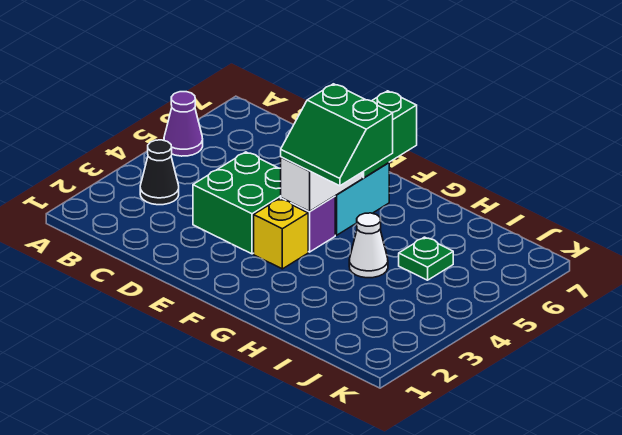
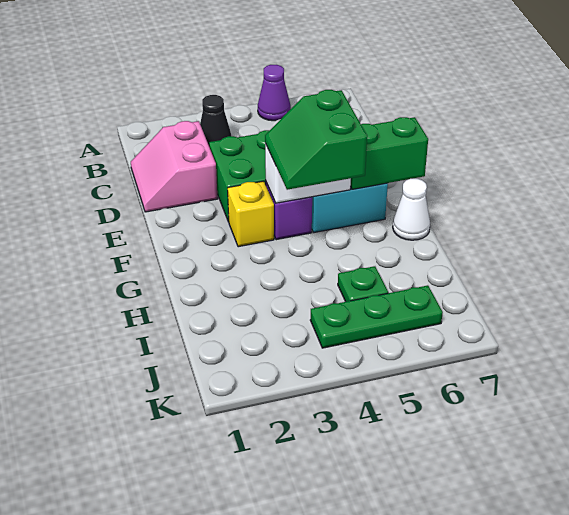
none -> pink slope C1:D2 level 1 top 2
white cone H4 level 1 -> white cone G7 level 1
none -> green plate J4:J6 level 1

